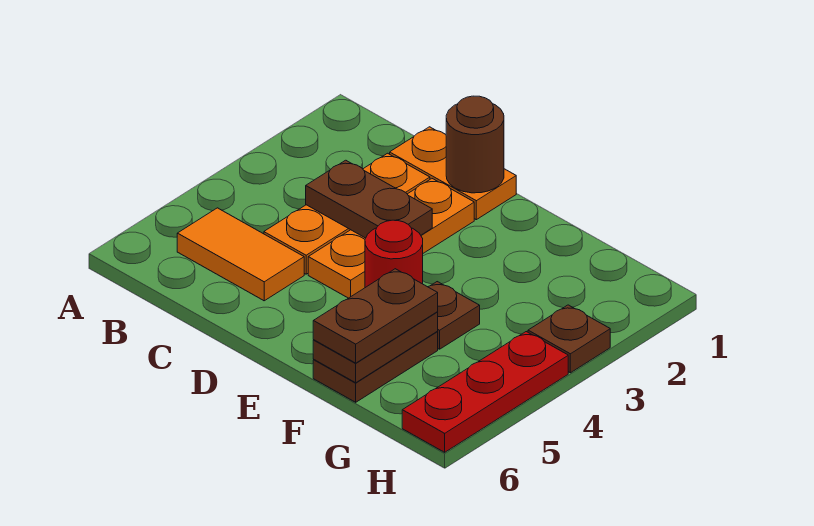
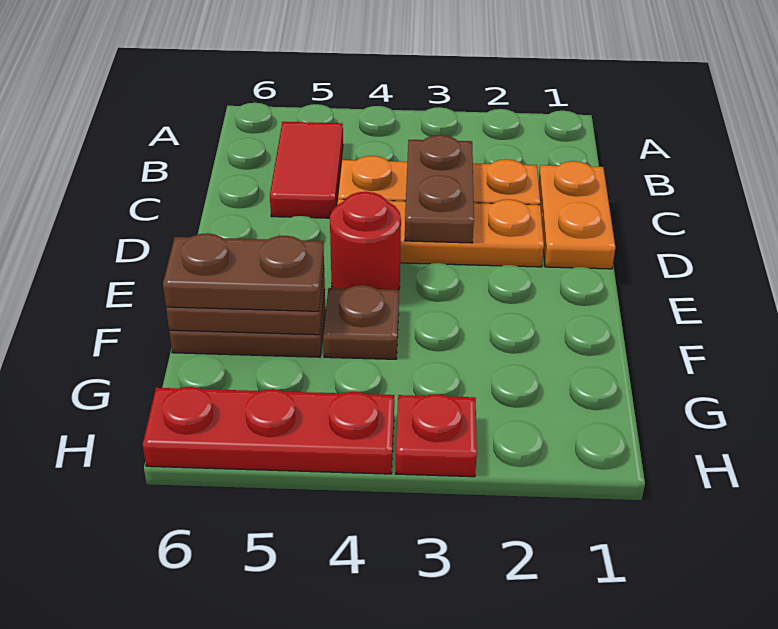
orange tile B5:C5 level 1 -> red tile B5:C5 level 1
brown round brick D1 level 2 -> none
brown plate H3 level 1 -> red plate H3 level 1

